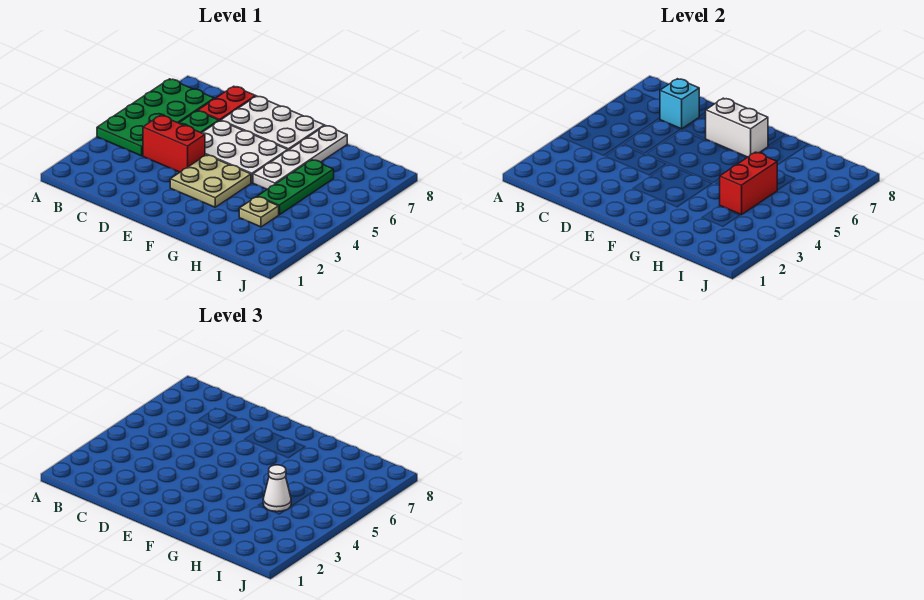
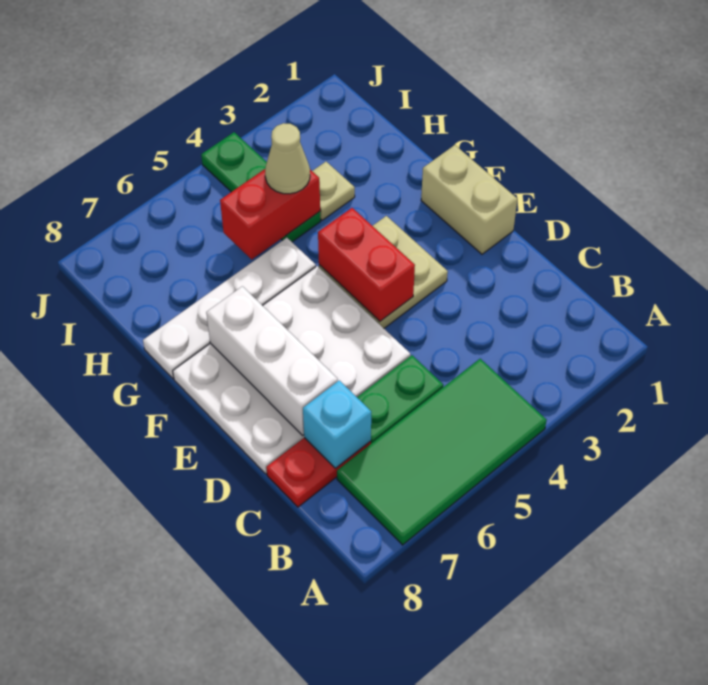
green plate A4:B7 level 1 -> green tile A4:B7 level 1
red brick C4:D4 level 1 -> red brick E4:F4 level 2
none -> tan brick E1:F1 level 1
white brick E7:F7 level 2 -> white brick D7:F7 level 2
green plate H4:H6 level 1 -> green plate H4:J4 level 1
white cone H4 level 3 -> tan cone H4 level 3

